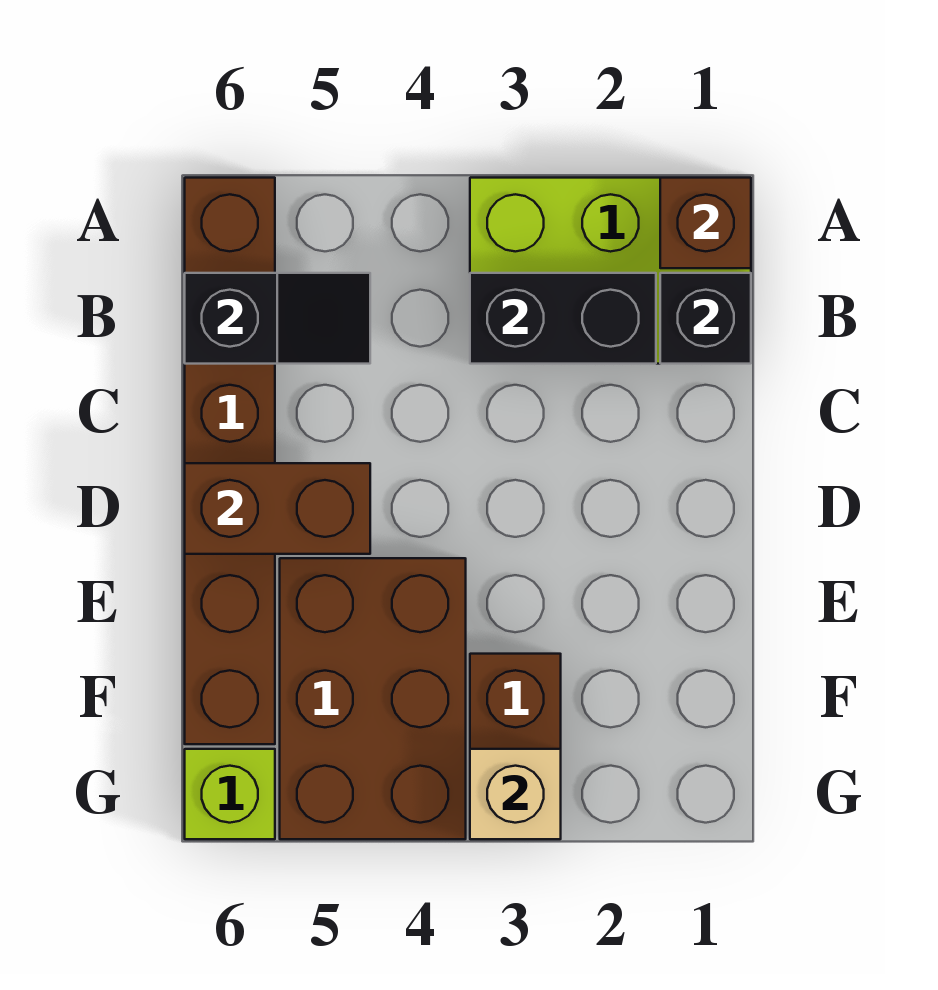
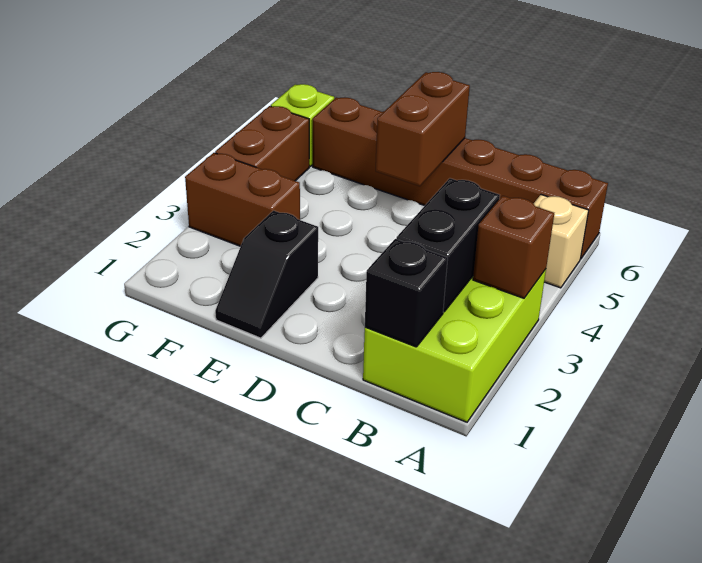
brown brick A1 level 2 -> brown brick A3 level 2
black slope B5:B6 level 2 top 6 -> black slope E1:E2 level 1 top 2
brown brick E4:G5 level 1 -> brown brick G4:G5 level 1
tan brick G3 level 2 -> tan brick A5 level 1

